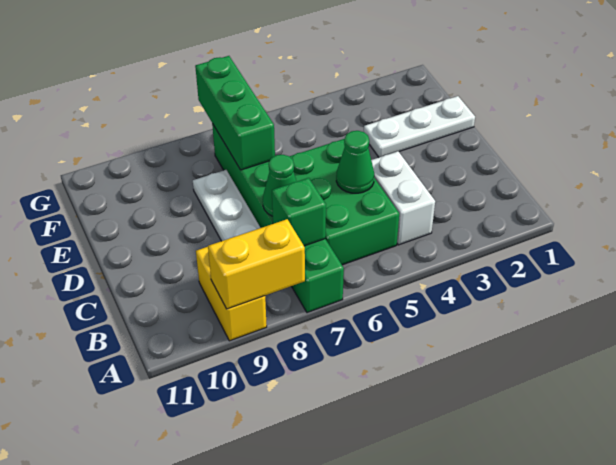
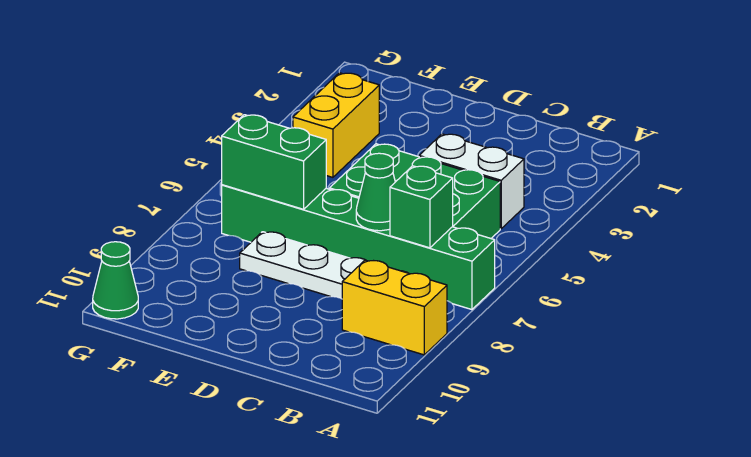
yellow brick A8:A9 level 2 -> yellow brick F3:F4 level 1
green cone C5 level 2 -> green cone G11 level 1
white plate E1:E3 level 1 -> none
green brick E7:G7 level 2 -> green brick E7:F7 level 2

